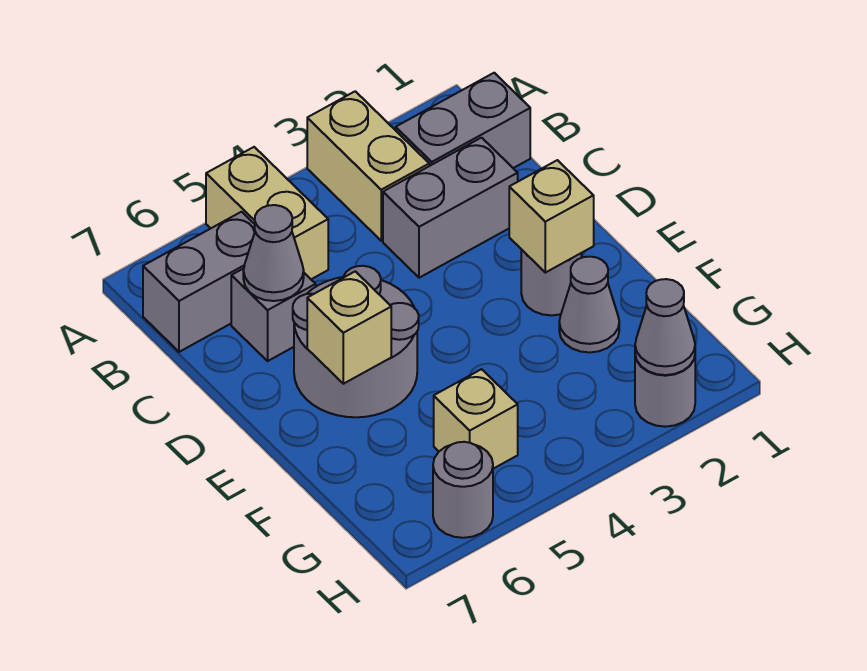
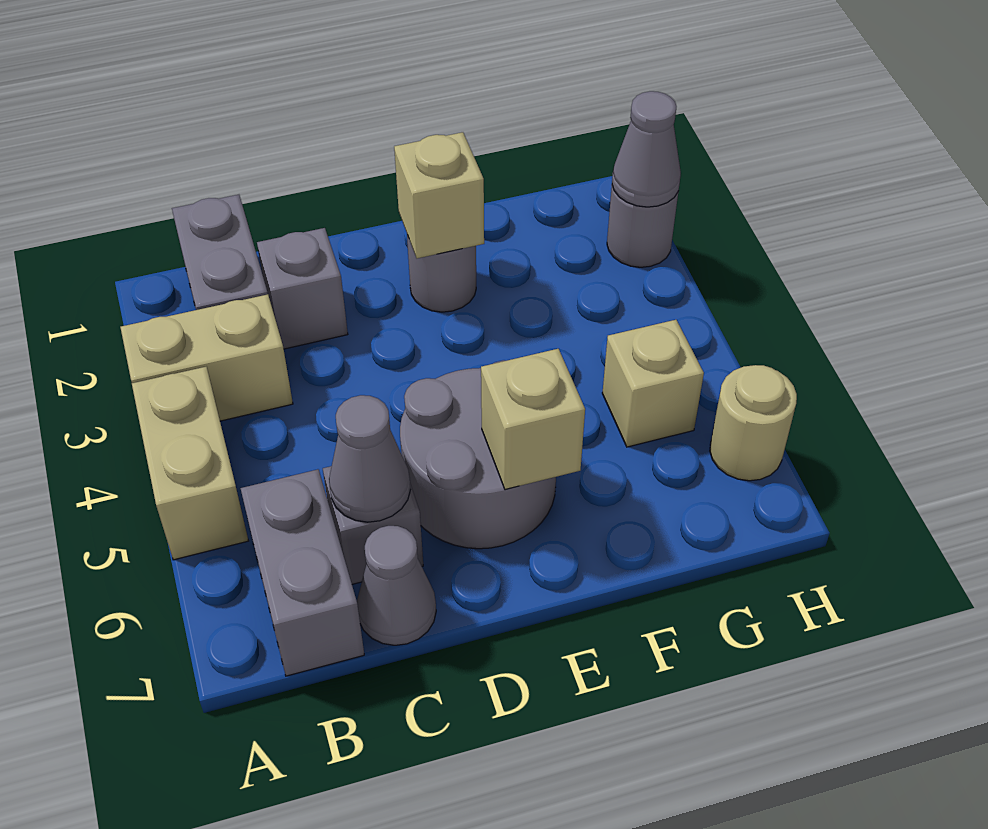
tan brick A5:B5 level 1 -> tan brick A4:A5 level 1
grey brick C2:C3 level 1 -> grey brick C2 level 1
grey cone F2 level 1 -> grey cone C7 level 1
grey round brick H6 level 1 -> tan round brick H6 level 1

